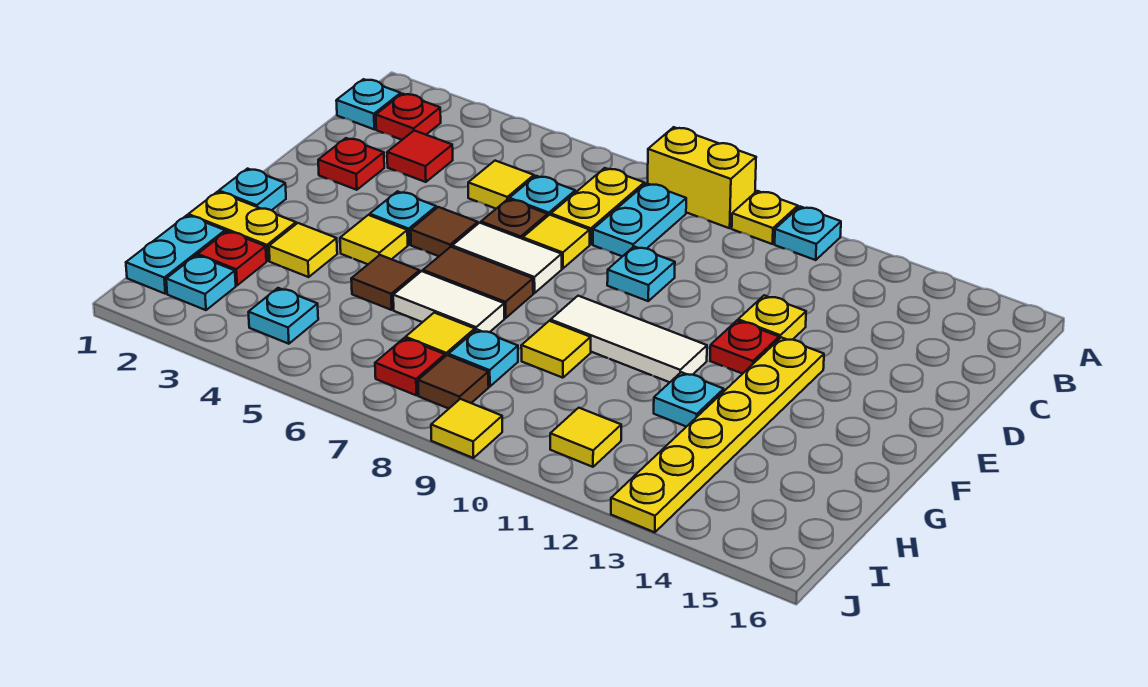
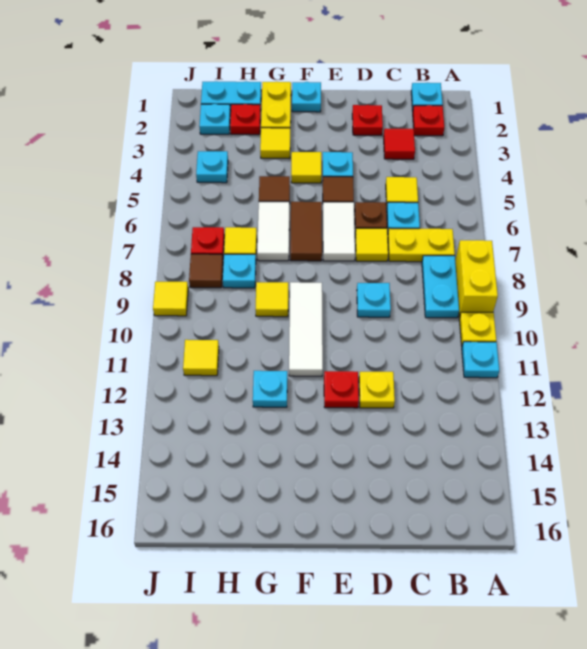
cyan plate B8:C8 level 1 -> cyan plate B8:B9 level 1
yellow plate E13:J13 level 1 -> none

